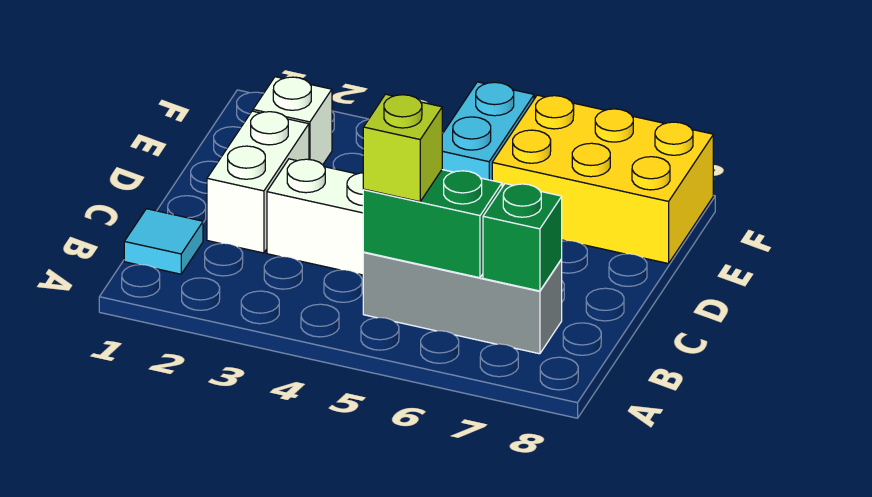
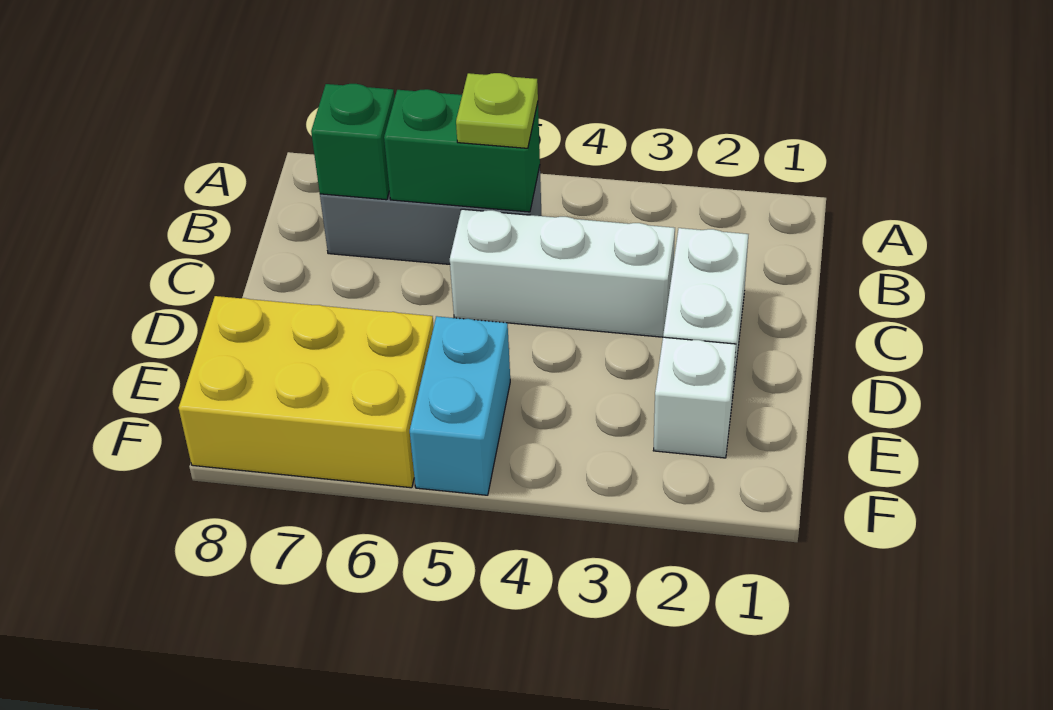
cyan tile B1 level 1 -> none
lime brick B5 level 3 -> lime plate B5 level 3

